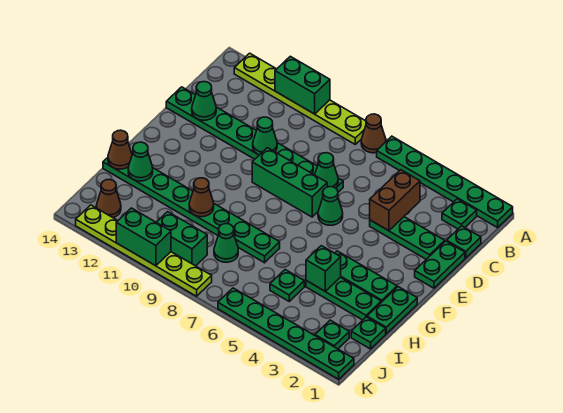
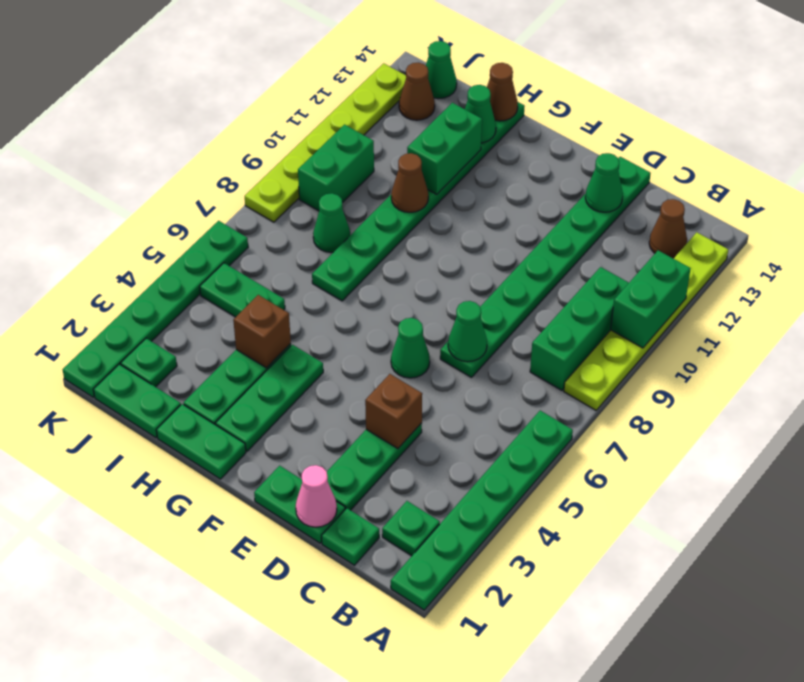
brown cone A7 level 1 -> brown cone B13 level 1
brown brick C4:D4 level 2 -> brown brick D4 level 2
none -> pink cone D1 level 2
green cone D10 level 2 -> green cone J14 level 1
green brick E7:E9 level 1 -> green brick B8:B10 level 1
green brick H4 level 2 -> brown brick H4 level 2
green plate I1 level 1 -> green plate I1:J1 level 1
green plate I5 level 1 -> green plate I5:J5 level 1
green brick K10:K11 level 2 -> green brick H11:H12 level 2

